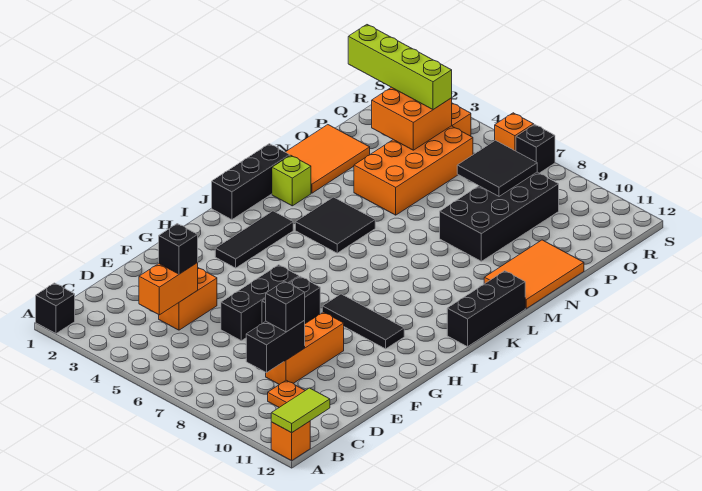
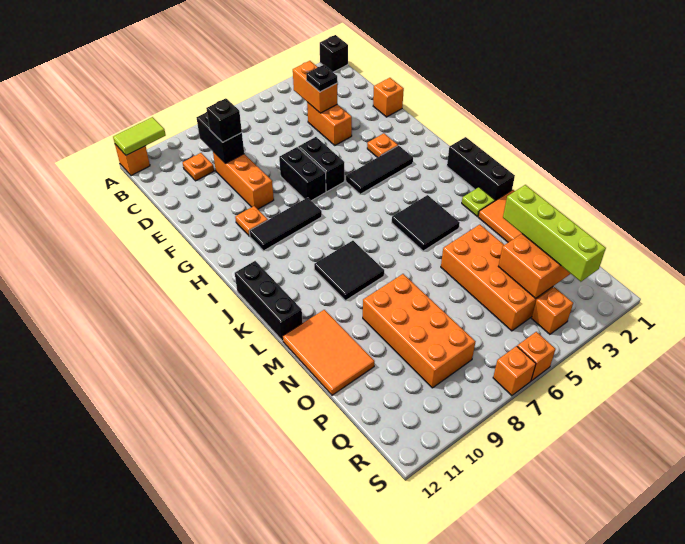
lime tile A12:B12 level 2 -> lime tile A11:A12 level 2
black brick D4 level 3 -> black plate D4 level 3
none -> orange brick E1 level 1
black brick E6:G6 level 1 -> black brick F6:G6 level 1
none -> orange plate G3 level 1
none -> orange plate G10 level 1
black tile H3:J3 level 1 -> black tile H3:H5 level 1
lime brick L2 level 1 -> lime plate L2 level 1
black brick N8:Q9 level 1 -> orange brick N8:Q9 level 1
black tile P7:Q8 level 2 -> black tile K8:L9 level 1
lime brick Q1:Q4 level 3 -> lime brick O3:R3 level 3
black brick S7 level 1 -> orange brick S7 level 1

